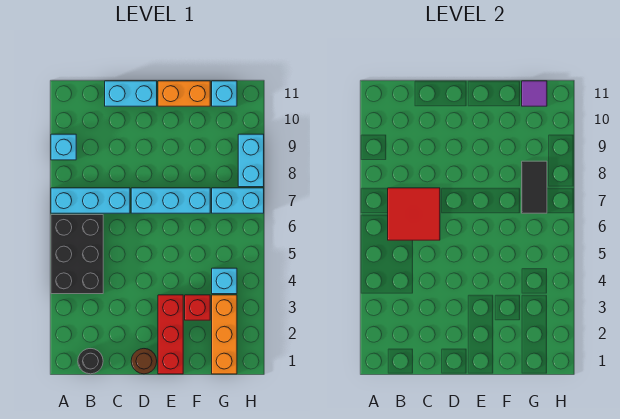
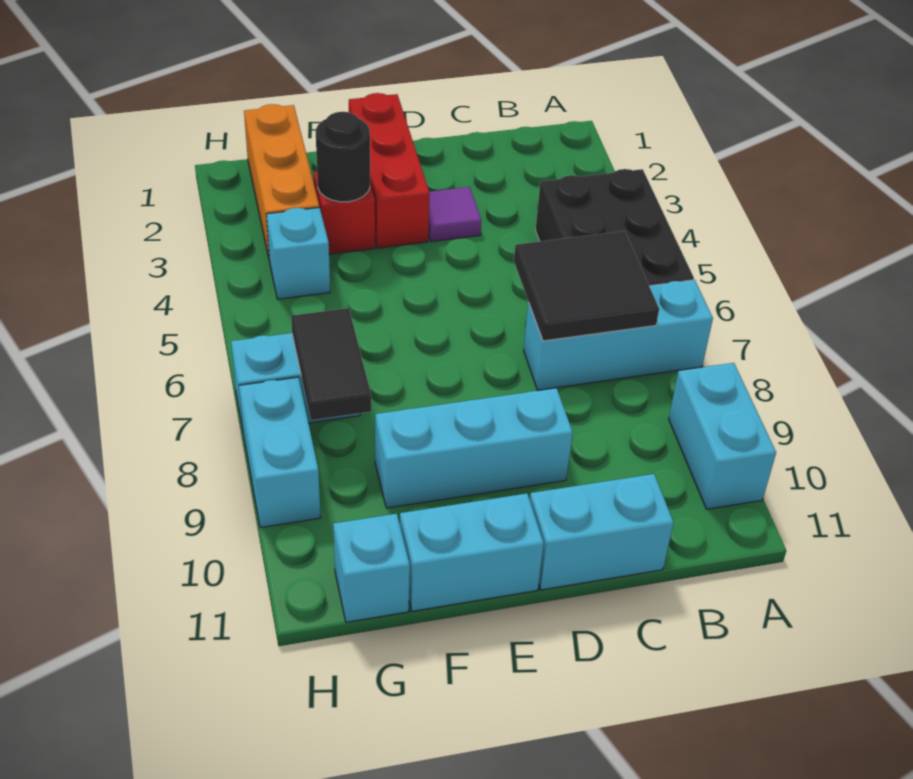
cyan brick A9 level 1 -> cyan brick A9:A10 level 1
black round brick B1 level 1 -> black round brick F3 level 2
red tile B6:C7 level 2 -> black tile B6:C7 level 2
brown round brick D1 level 1 -> none
cyan brick D7:F7 level 1 -> cyan brick D9:F9 level 1
orange brick E11:F11 level 1 -> cyan brick E11:F11 level 1
purple tile G11 level 2 -> purple tile D3 level 1

